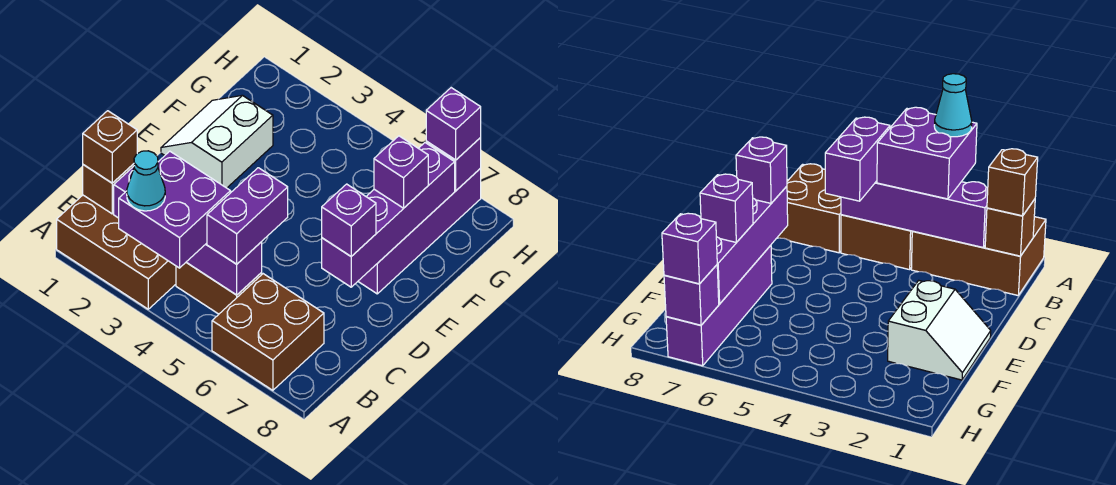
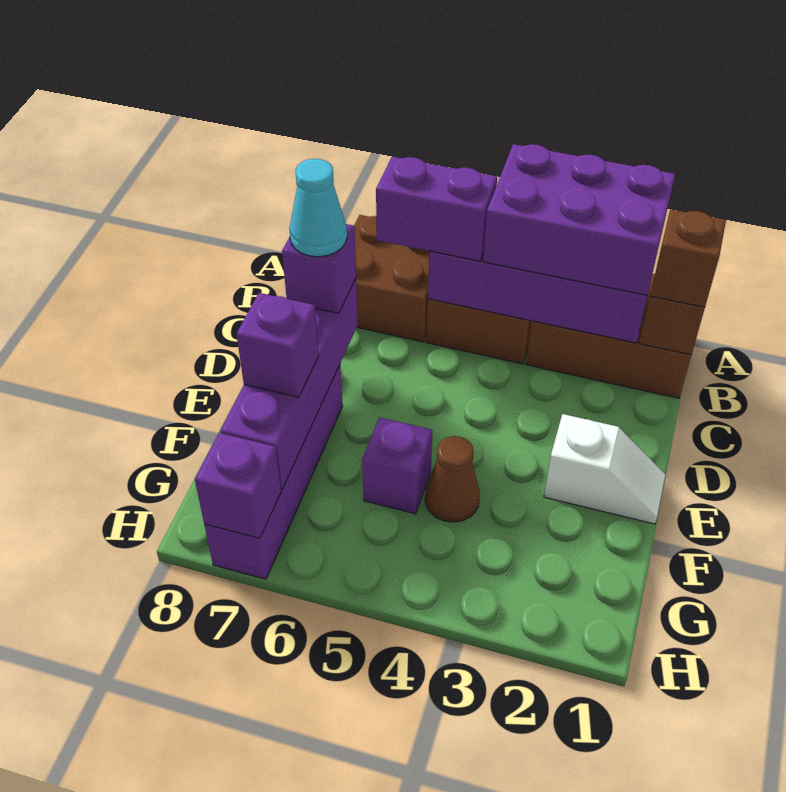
purple brick A3:B4 level 3 -> purple brick A2:B4 level 3
cyan cone A3 level 4 -> cyan cone D7 level 4
purple brick B5:C5 level 3 -> purple brick B5:B6 level 3
white slope E1:F2 level 1 top 2 -> white slope E1:E2 level 1 top 2
none -> brown cone F4 level 1
purple brick H7 level 3 -> purple brick F5 level 1

